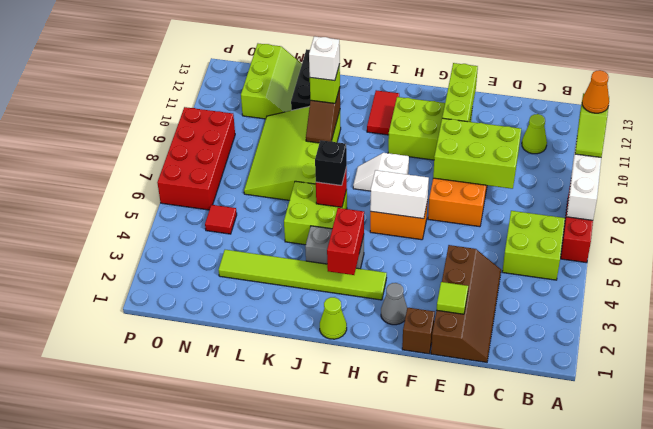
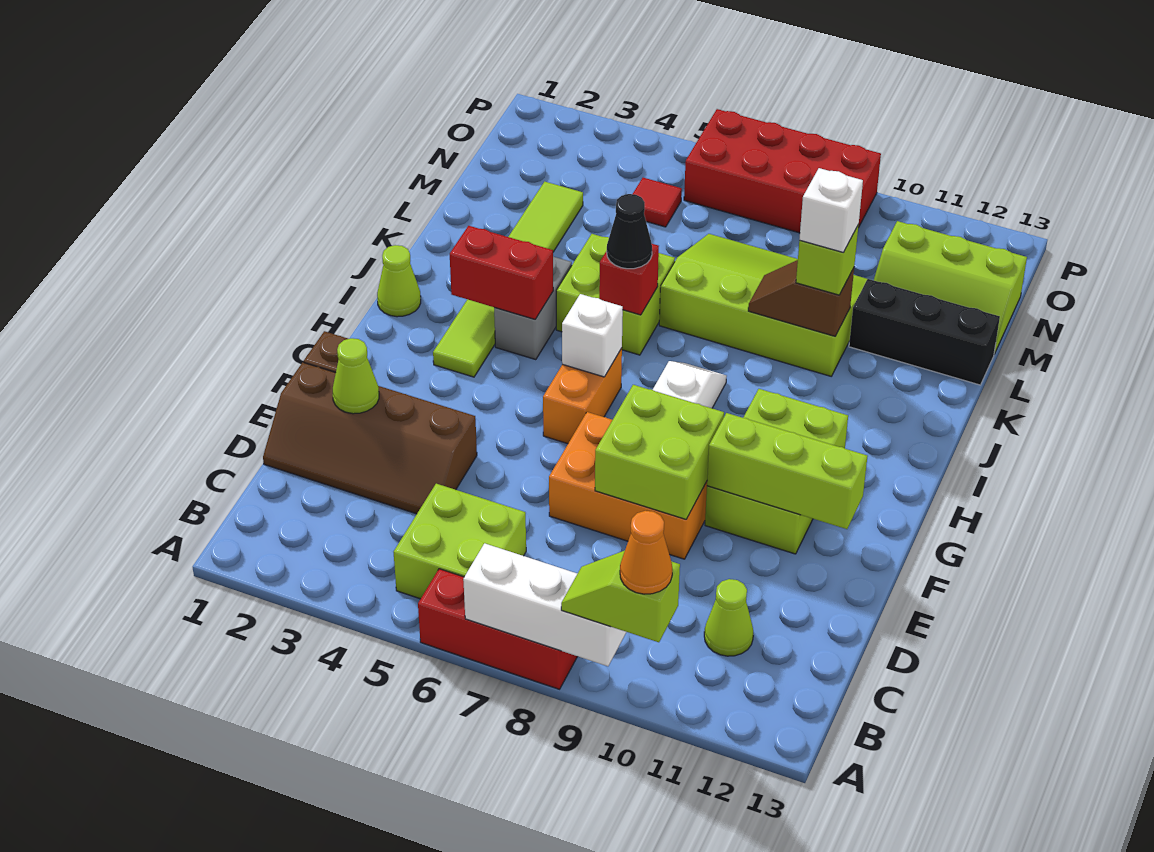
lime brick D8:F9 level 2 -> lime brick E8:F9 level 2
lime tile E2 level 2 -> lime cone E2 level 2
grey cone G2 level 1 -> none
white brick G6:H6 level 2 -> white brick H6 level 2
red tile I11:I12 level 1 -> none
black brick J6 level 3 -> black cone J6 level 3

